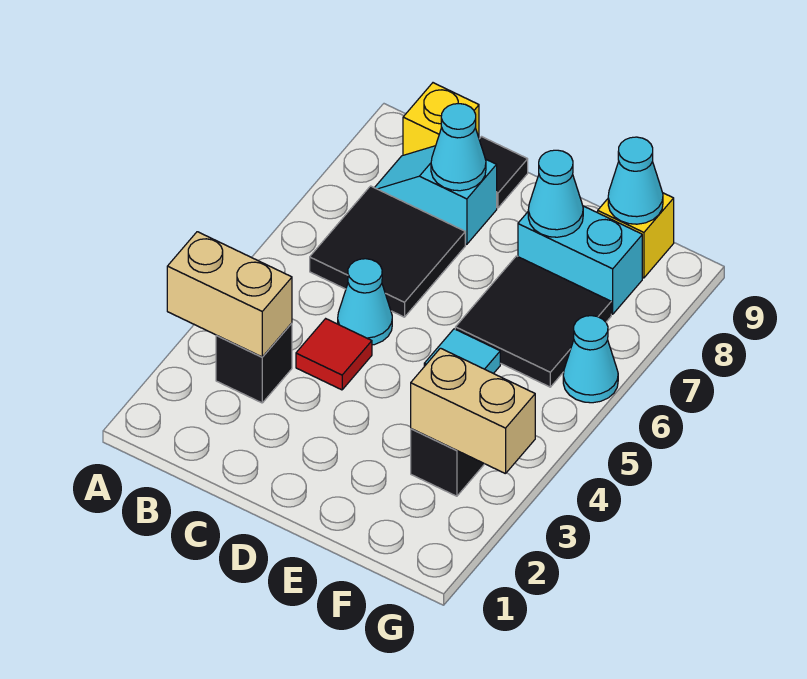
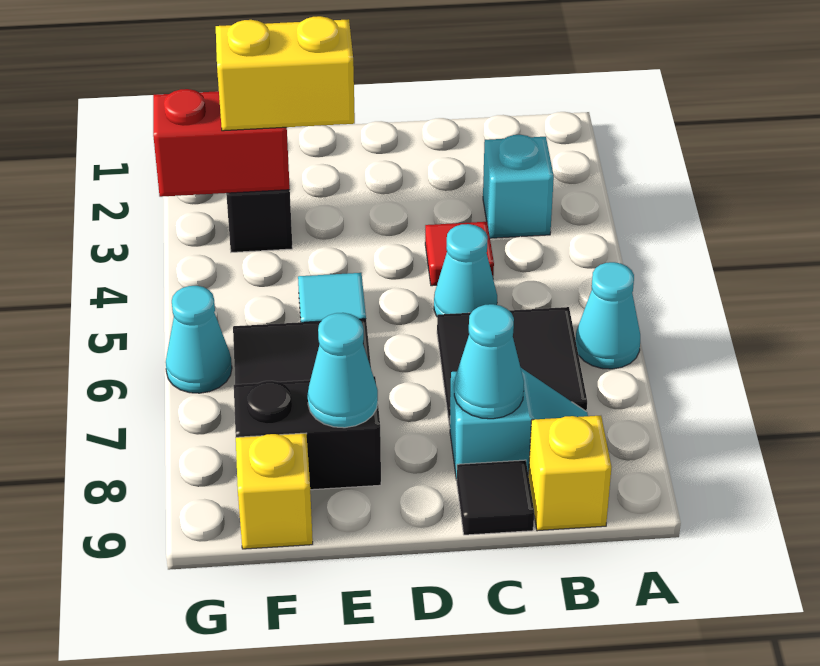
tan brick A3:B3 level 2 -> none
black brick B3 level 1 -> cyan brick B3 level 1
none -> yellow brick E3:F3 level 3
cyan brick E8:F8 level 1 -> black brick E8:F8 level 1
tan brick F3:G3 level 2 -> red brick F3:G3 level 2
cyan cone F9 level 2 -> cyan cone A6 level 1

